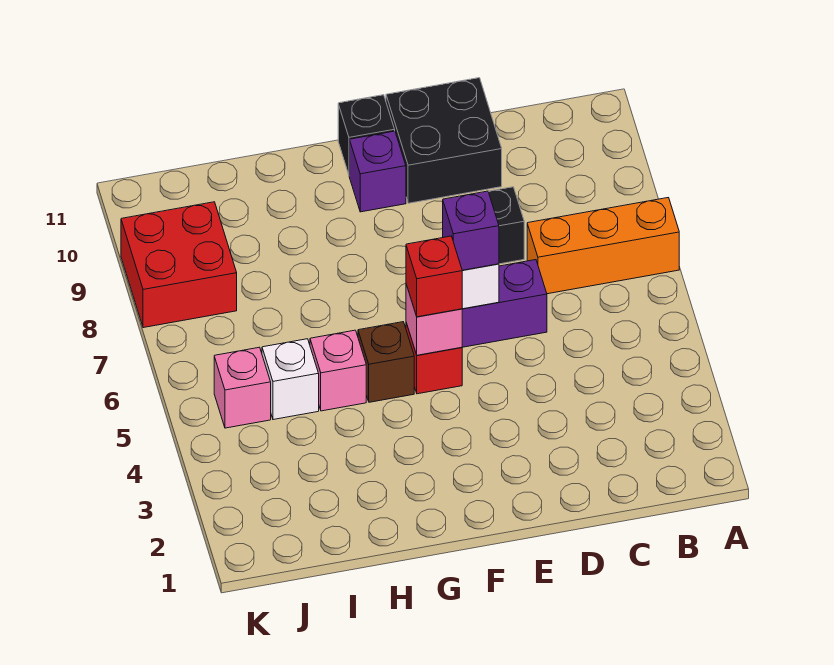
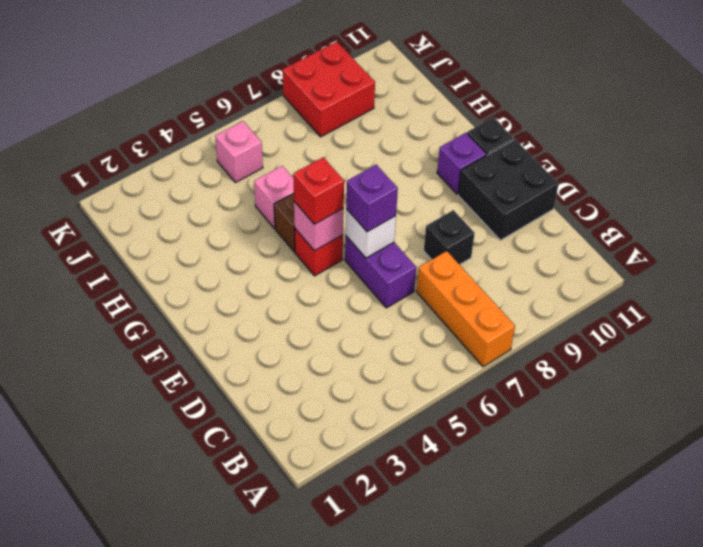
white brick I5 level 1 -> none

